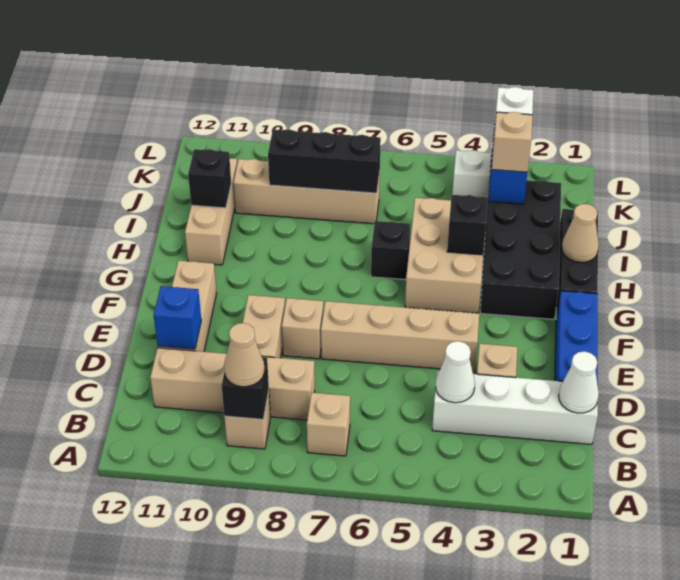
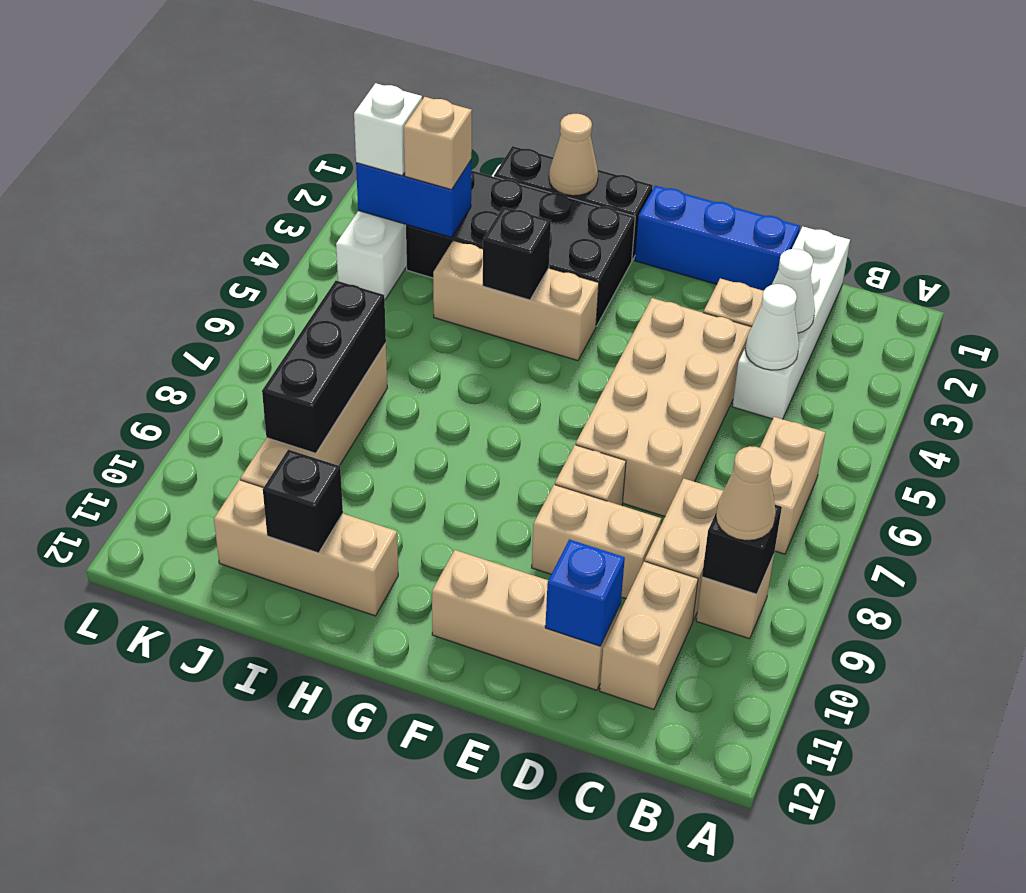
tan brick B7 level 1 -> tan brick B6:B7 level 1
white cone C1 level 2 -> white cone C3 level 2
tan brick E4:E7 level 1 -> tan brick D4:E7 level 1
tan brick G4:I5 level 1 -> tan brick G4:I4 level 1
black brick H6 level 1 -> none

